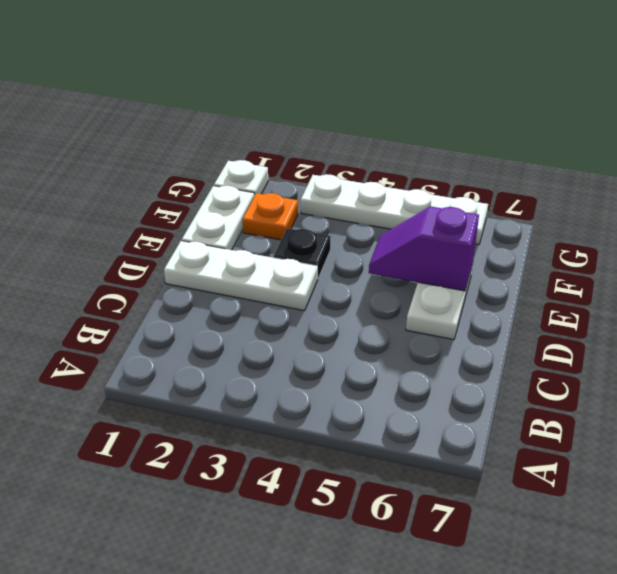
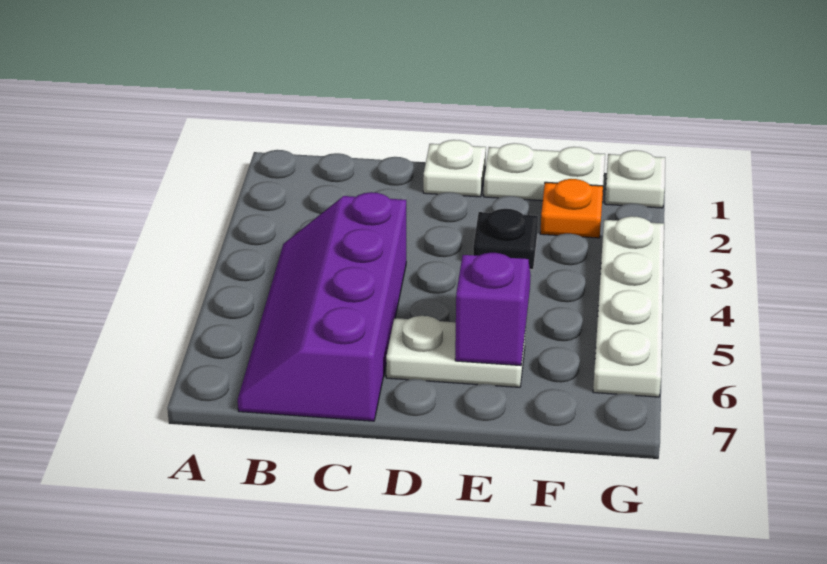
none -> purple slope B4:C7 level 1 top C
white plate D1:D3 level 1 -> white plate D1 level 1

